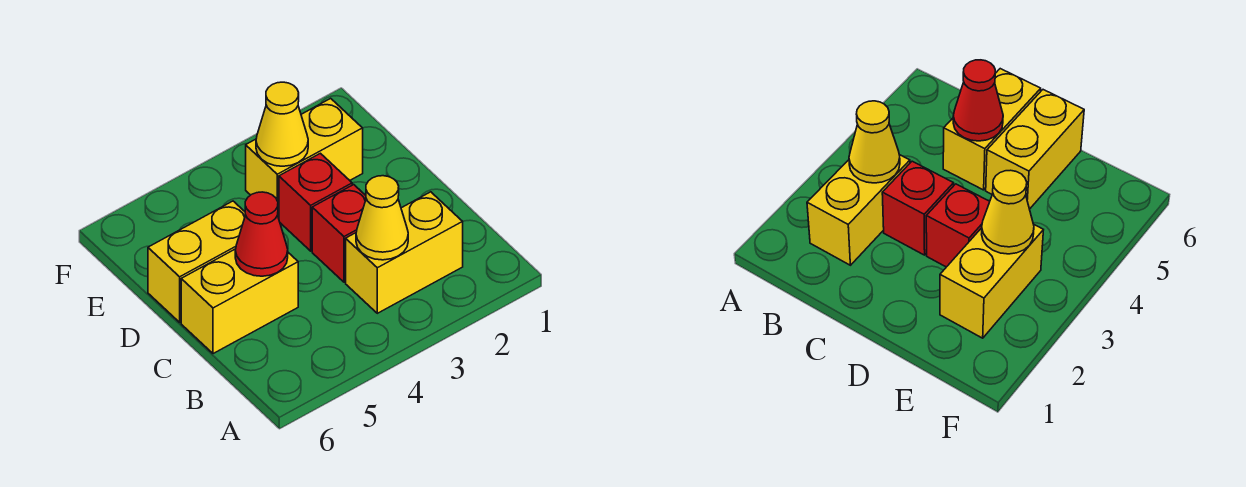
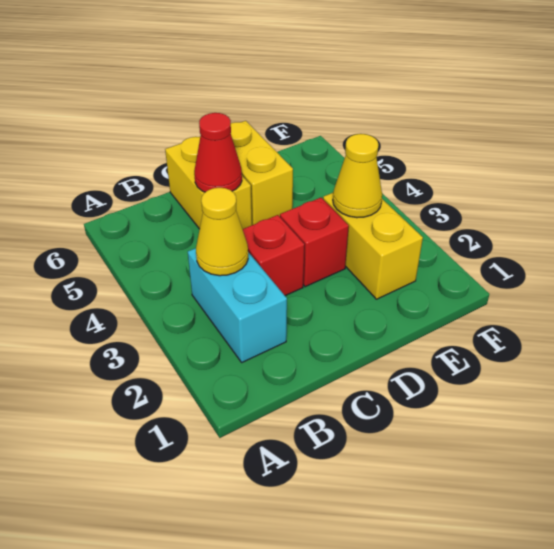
yellow brick B2:B3 level 1 -> cyan brick B2:B3 level 1

